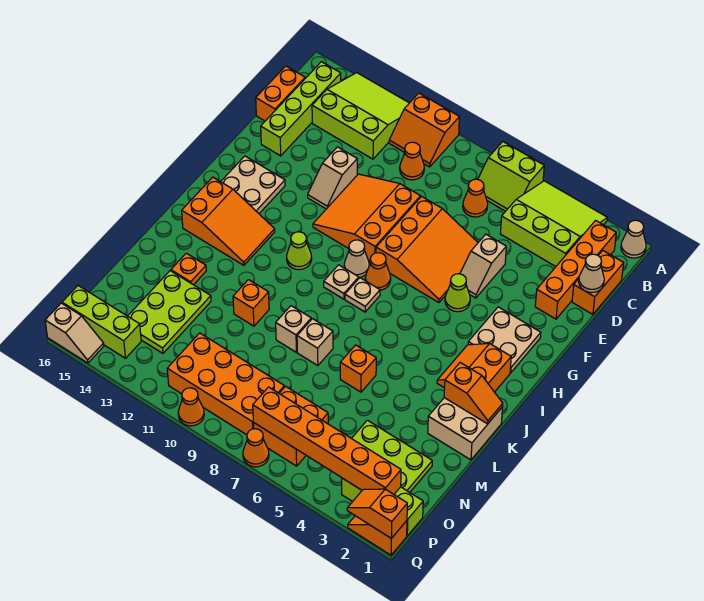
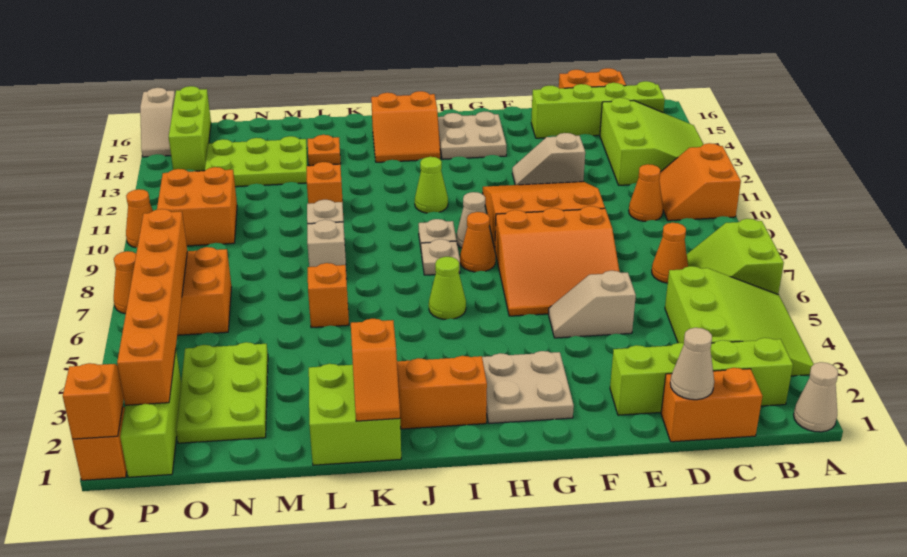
orange brick B2:E2 level 1 -> lime brick B2:E2 level 1
lime cone G5 level 1 -> lime cone I6 level 1
orange slope I13:J15 level 1 top 15 -> orange slope I14:J15 level 1 top 15
tan brick K1:L2 level 1 -> lime brick K1:L2 level 1
orange brick O8:P11 level 1 -> orange brick O10:P11 level 1

